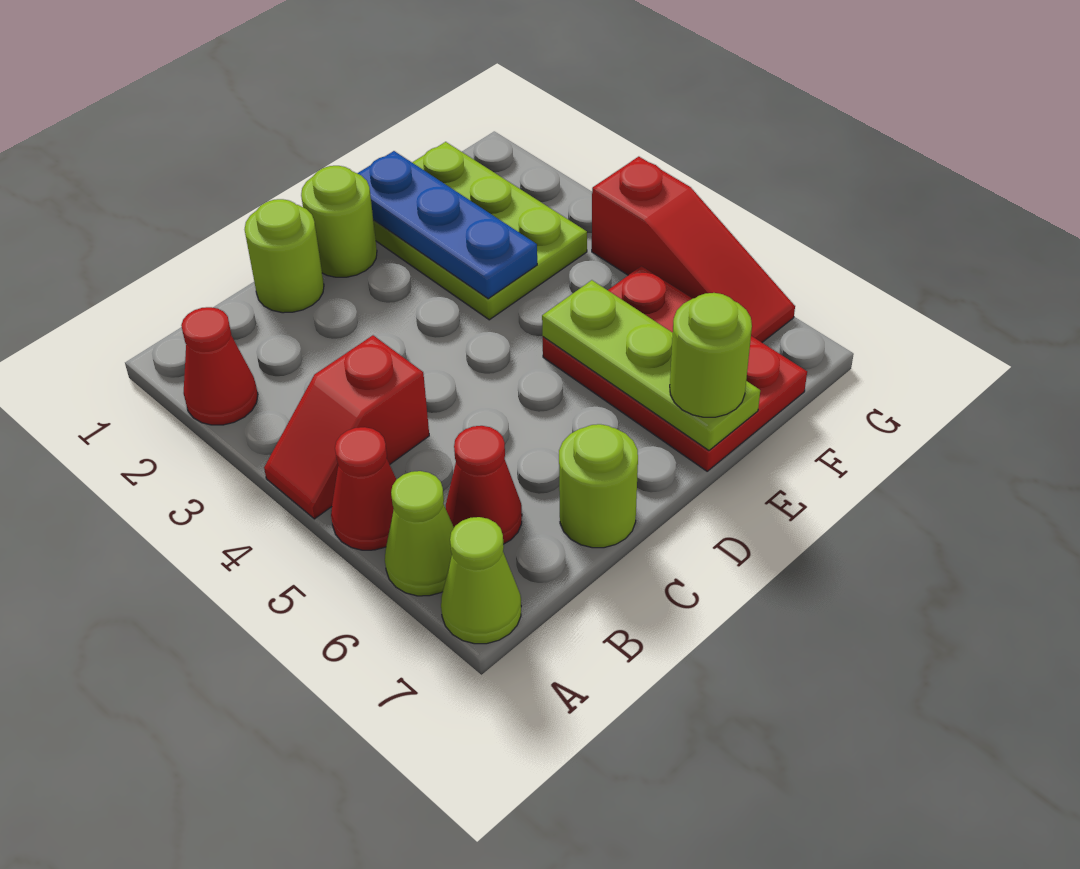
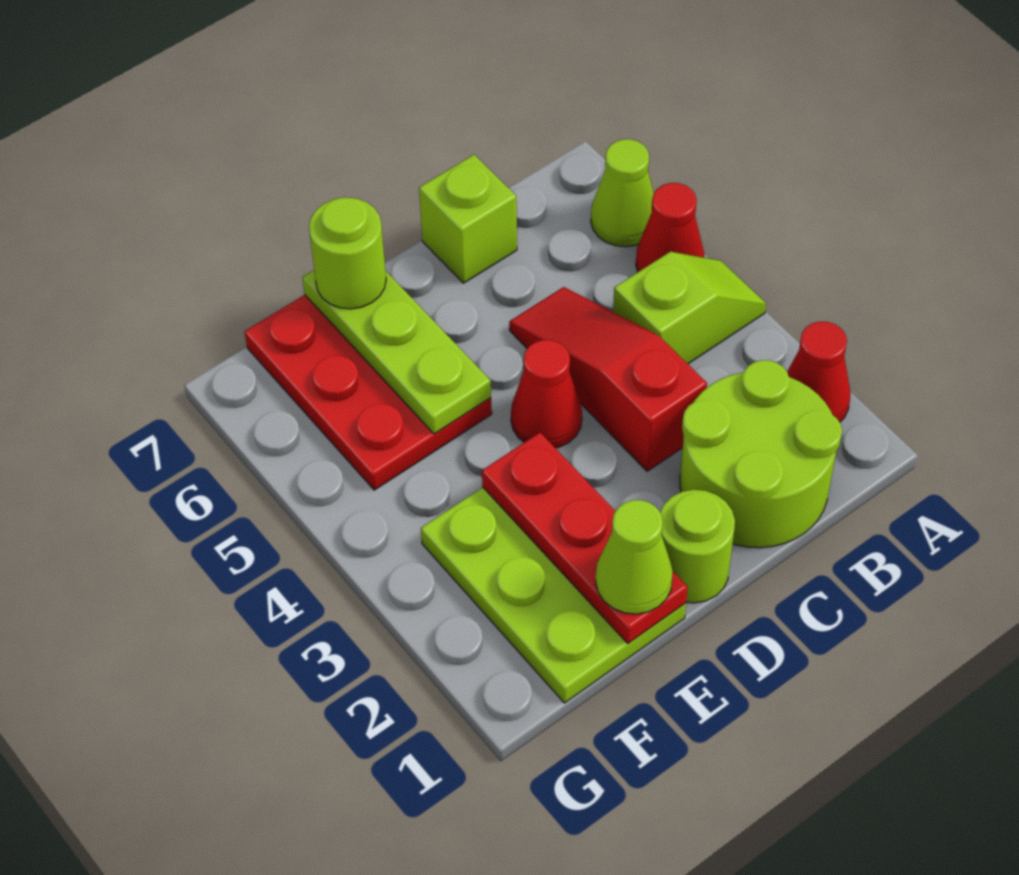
red slope A4:B4 level 1 top B -> lime slope A4:B4 level 1 top B
lime cone A7 level 1 -> lime cone E1 level 3
red cone B6 level 1 -> red cone D4 level 1
lime round brick C1 level 1 -> lime round brick B1:C2 level 1
lime round brick C7 level 1 -> lime brick C7 level 1
blue plate E1:E3 level 2 -> red plate E1:E3 level 2
red slope G4:G6 level 1 top 4 -> red slope C3:C5 level 1 top 3

